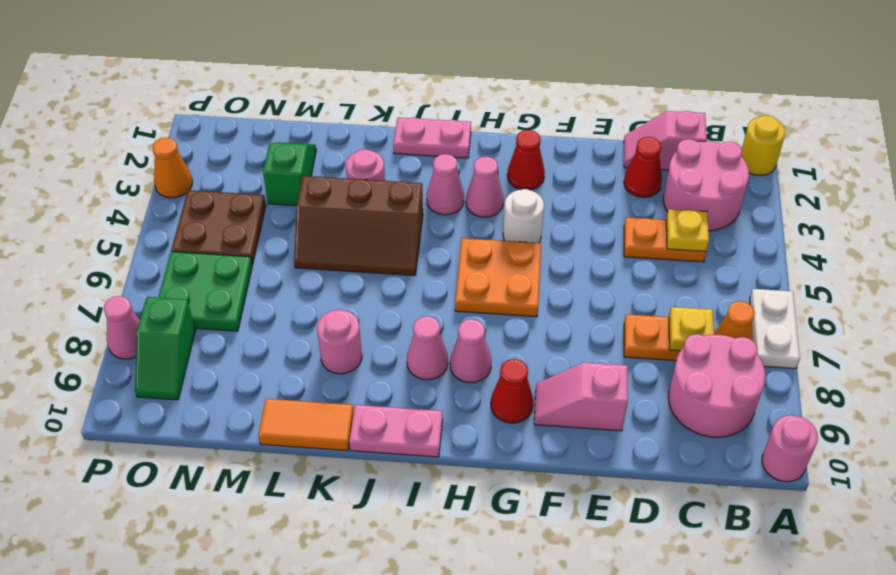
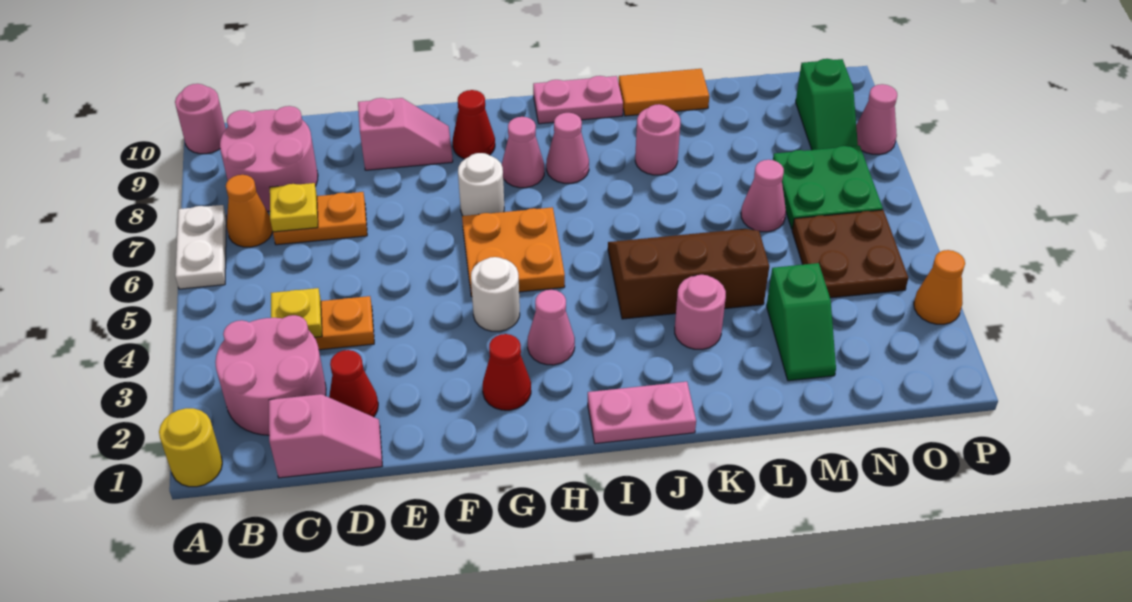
none -> white round brick G7 level 1
pink cone I3 level 1 -> pink cone M6 level 1
green slope O8:O9 level 1 top 8 -> green slope O8:O9 level 1 top 9

